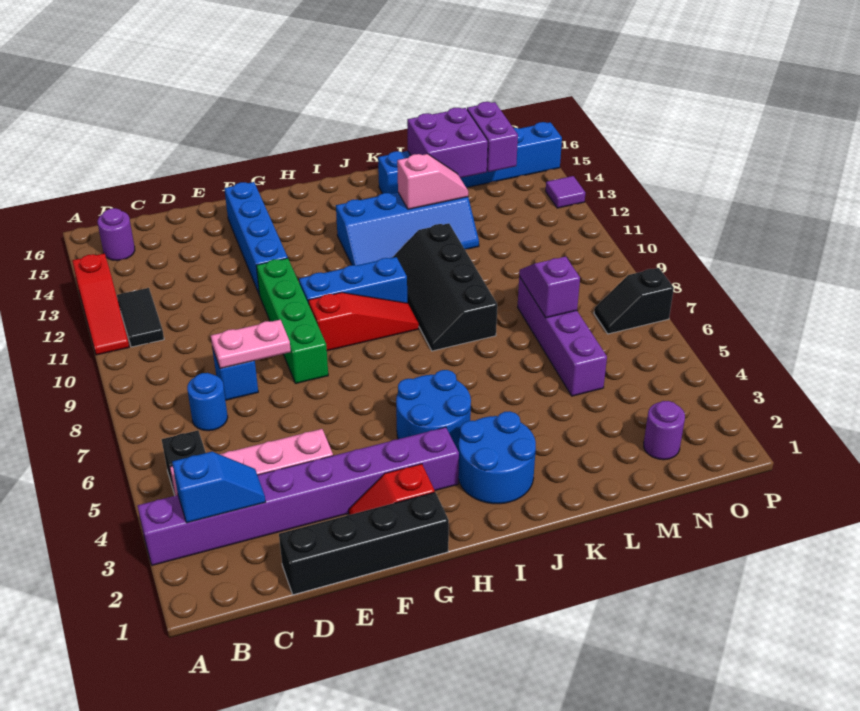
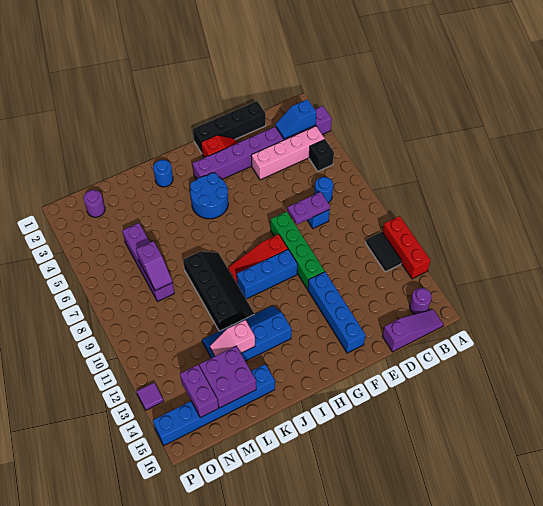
red slope A11:A13 level 1 top 13 -> red brick A11:A13 level 1
none -> purple slope B16:D16 level 1 top D
pink plate D8:E8 level 2 -> purple plate D8:E8 level 2
blue round brick I2:J3 level 1 -> blue round brick J2 level 1
black slope O7:P7 level 1 top P -> none

